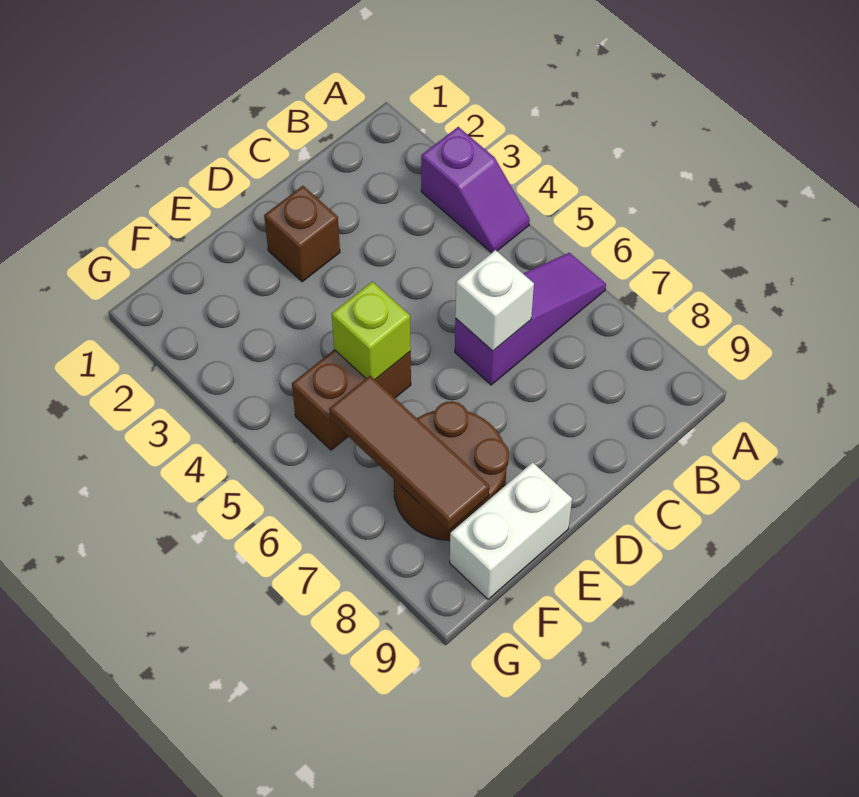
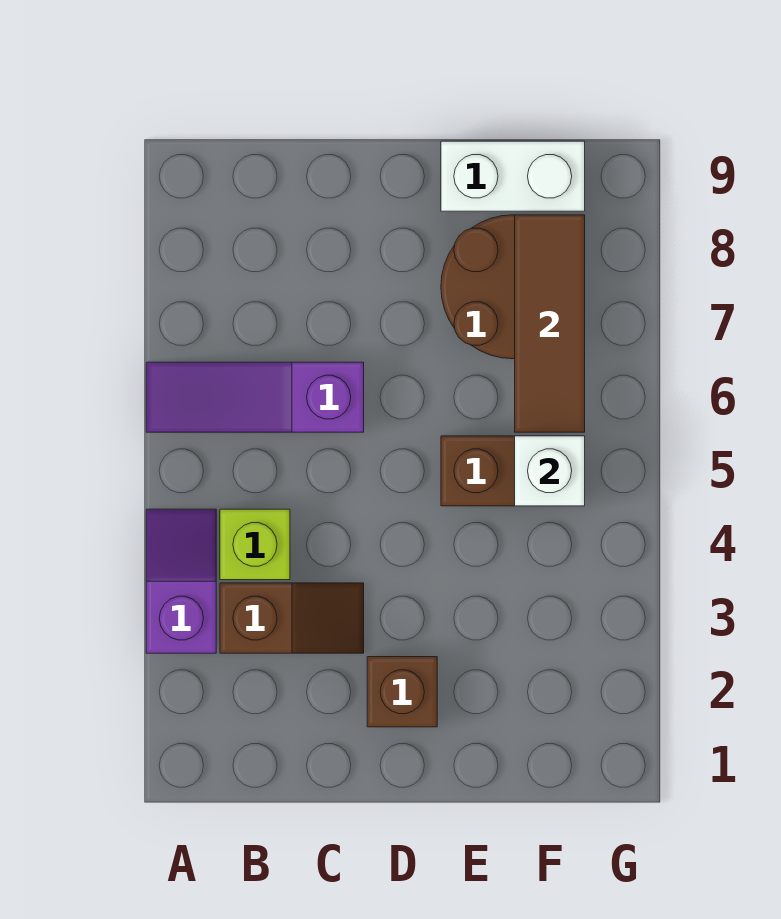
none -> brown slope B3:C3 level 1 top B
white brick C6 level 2 -> white brick F5 level 2
lime brick E5 level 2 -> lime brick B4 level 1

